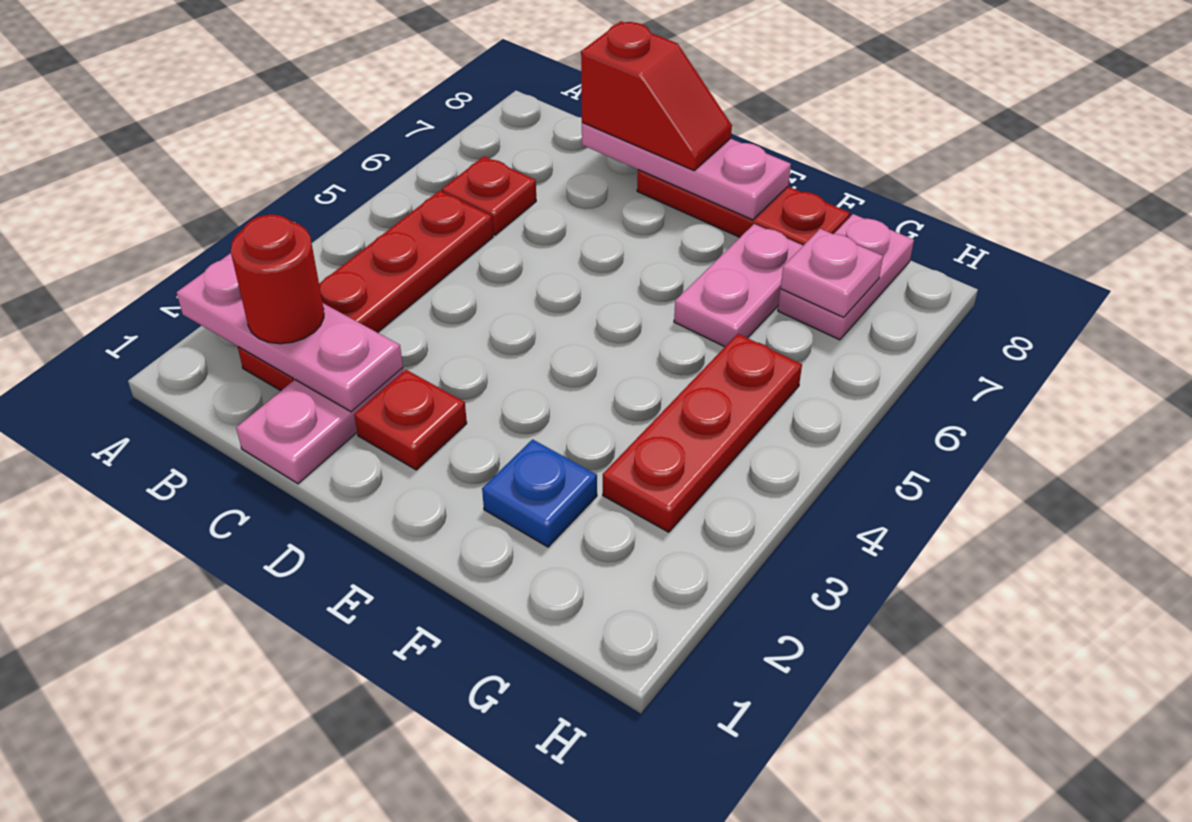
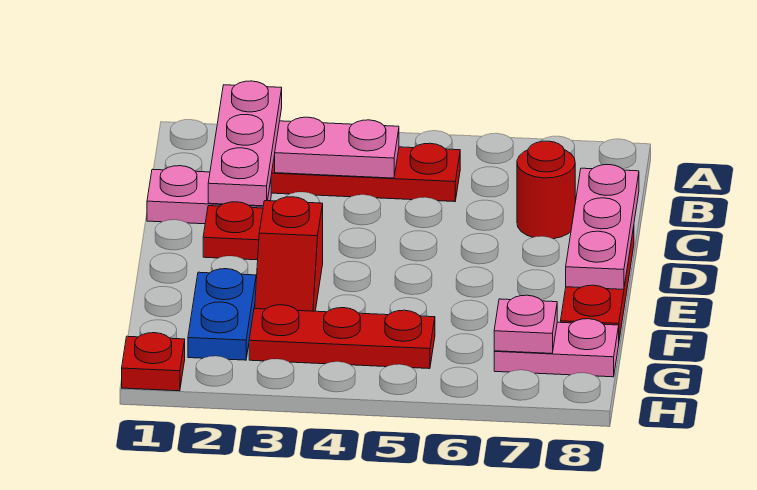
red round brick B2 level 3 -> red round brick C7 level 1
red plate B6 level 1 -> red plate H1 level 1
red slope C8:D8 level 3 top C -> red slope E3:F3 level 1 top E
blue plate F2 level 1 -> blue plate F2:G2 level 1
pink plate F6:F7 level 1 -> pink plate B3:B4 level 2

